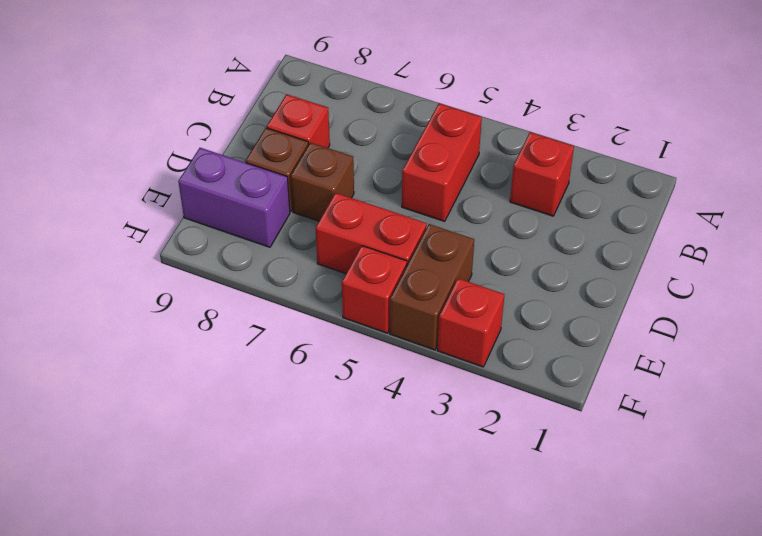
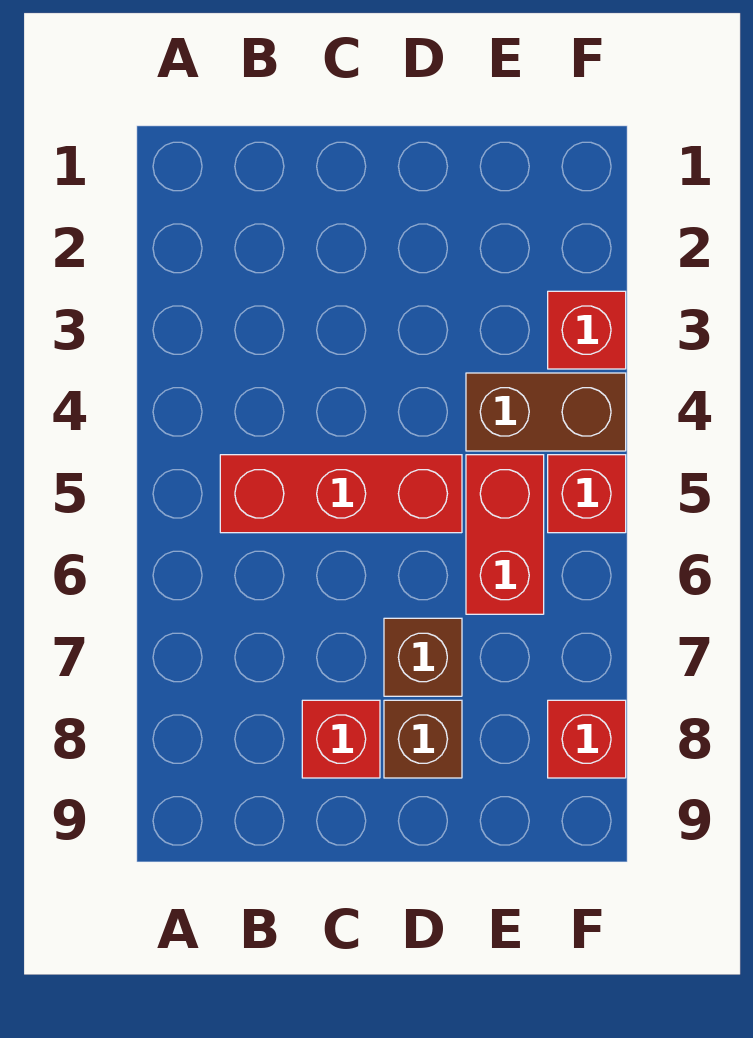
red brick B3 level 1 -> red brick F8 level 1
red brick B5:C5 level 1 -> red brick B5:D5 level 1
purple brick E8:E9 level 1 -> none

